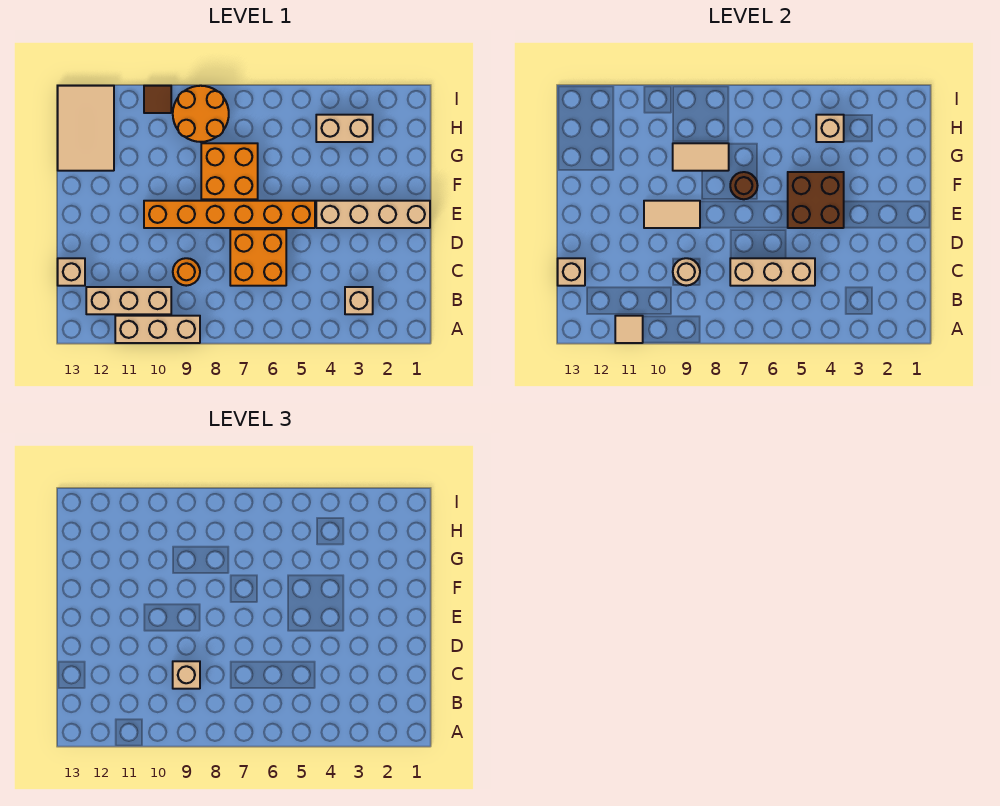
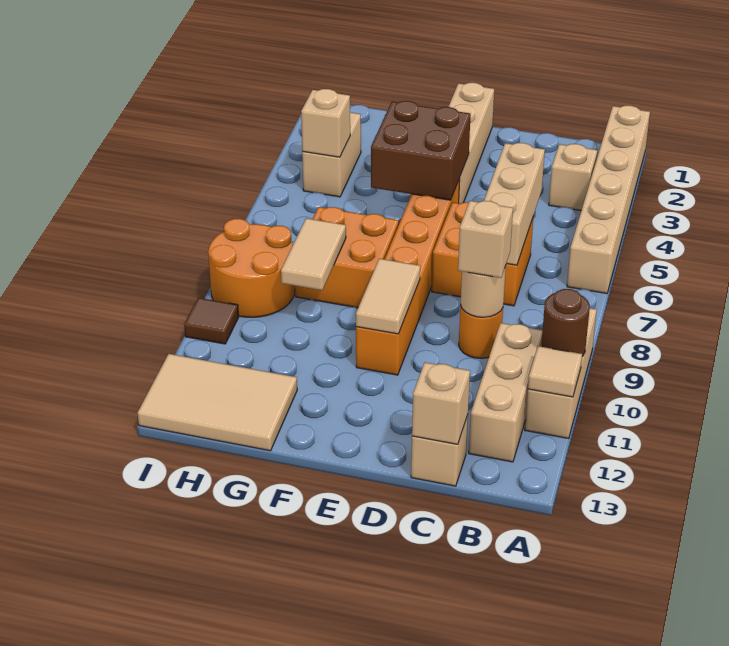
none -> tan brick A1:A6 level 1
brown round brick F7 level 2 -> brown round brick A10 level 2

